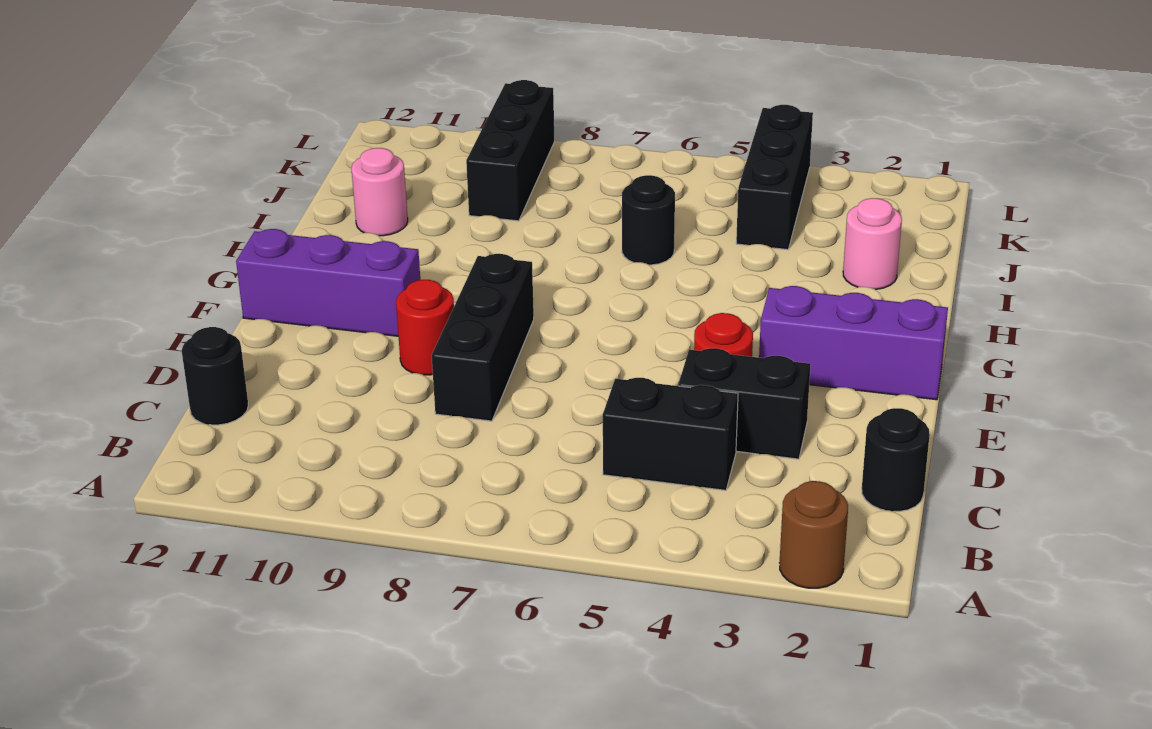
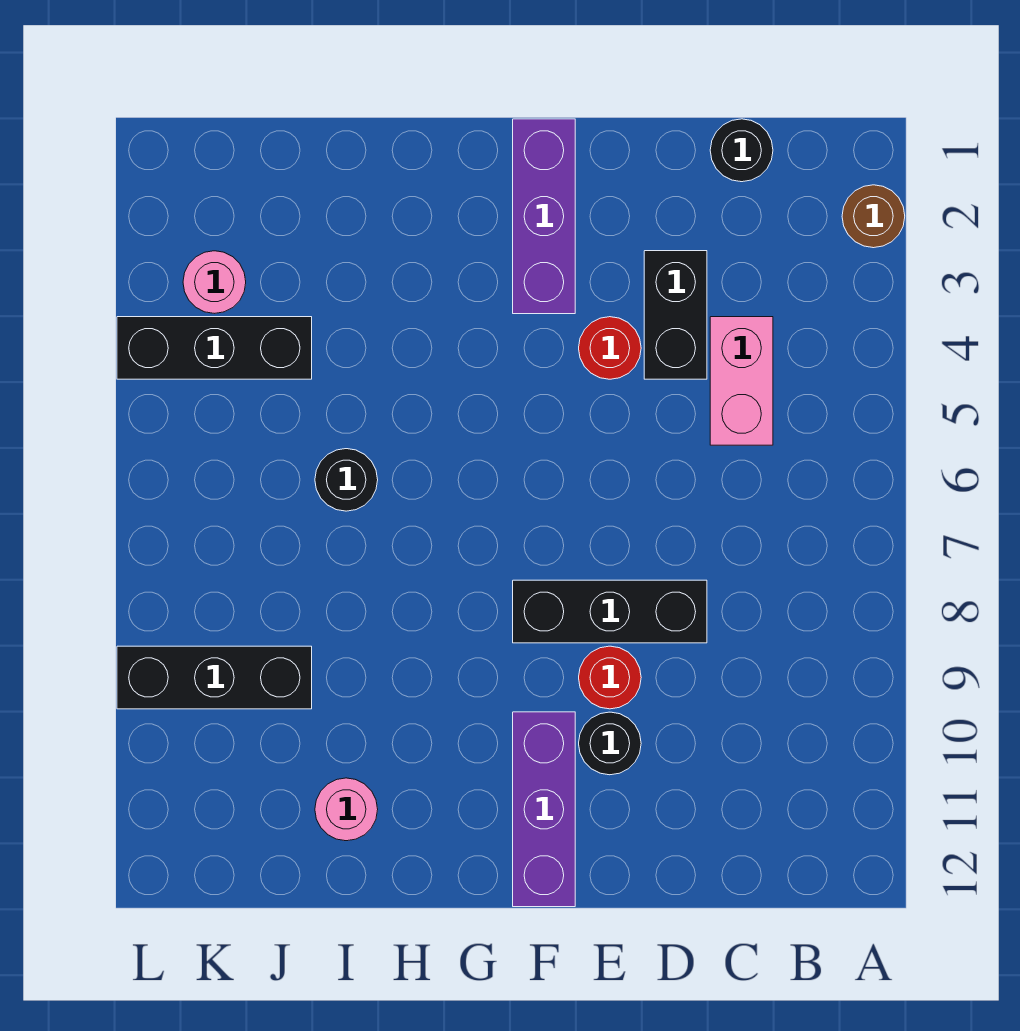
black brick C4:C5 level 1 -> pink brick C4:C5 level 1
black round brick C12 level 1 -> black round brick E10 level 1
pink round brick I2 level 1 -> pink round brick K3 level 1

